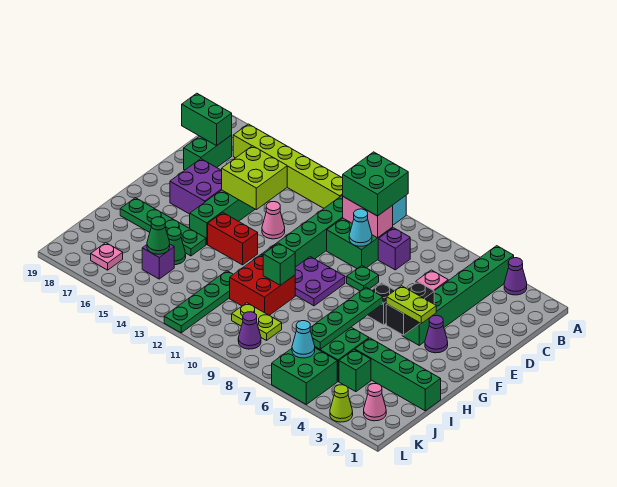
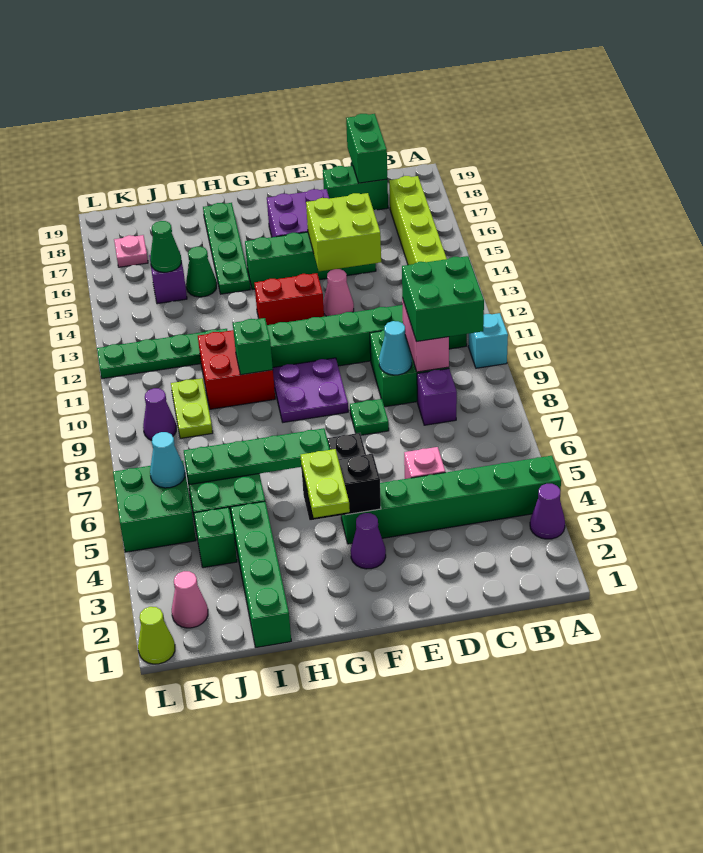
red brick G13:G14 level 1 -> red brick F13:G13 level 1
lime cone L3 level 1 -> lime cone L1 level 1

